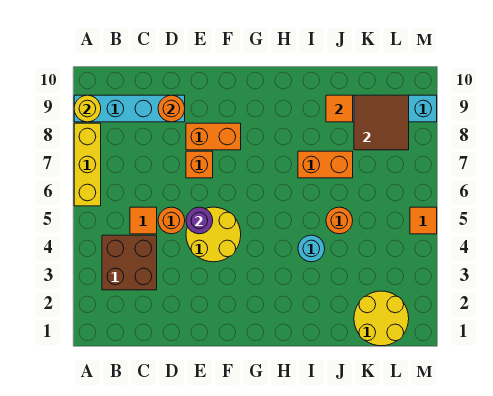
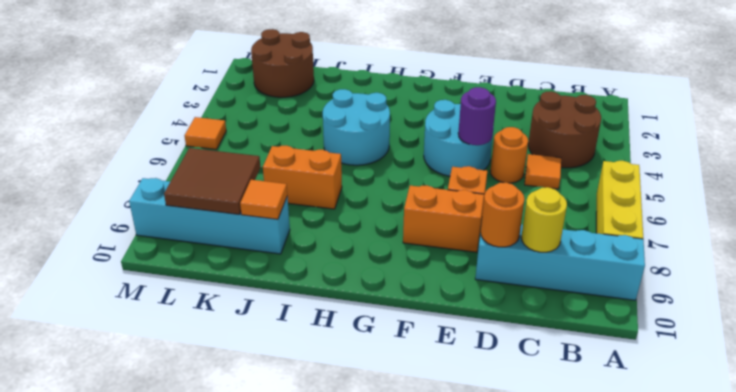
yellow round brick A9 level 2 -> yellow round brick C9 level 2
brown brick B3:C4 level 1 -> brown round brick B3:C4 level 1
yellow round brick E4:F5 level 1 -> cyan round brick E4:F5 level 1
cyan round brick I4 level 1 -> cyan round brick H4:I5 level 1
orange round brick J5 level 1 -> none
yellow round brick K1:L2 level 1 -> brown round brick K1:L2 level 1

